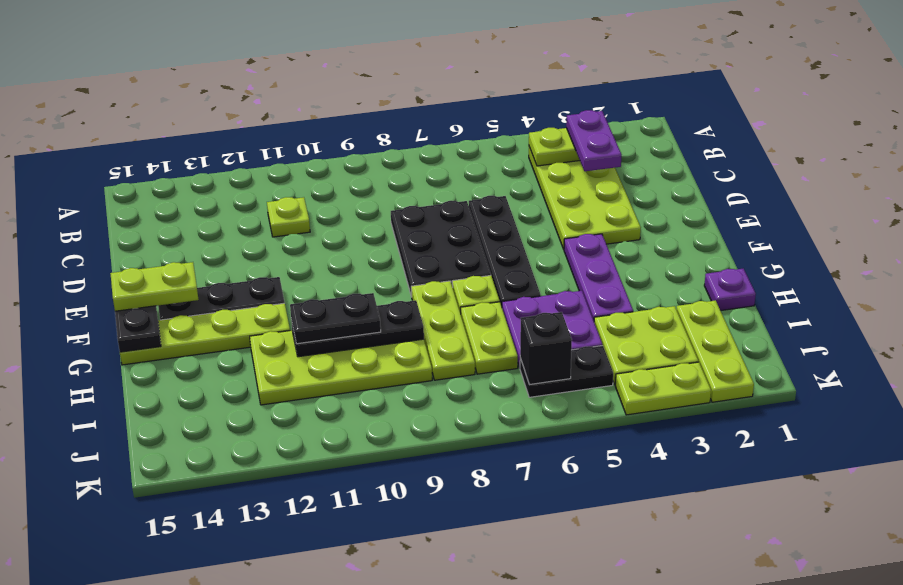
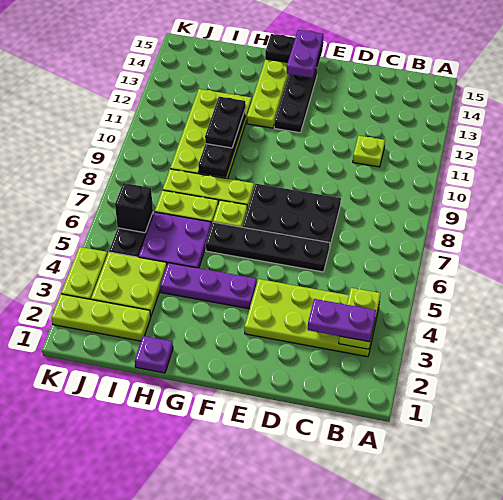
lime plate F14:F15 level 3 -> purple plate F14:F15 level 3

